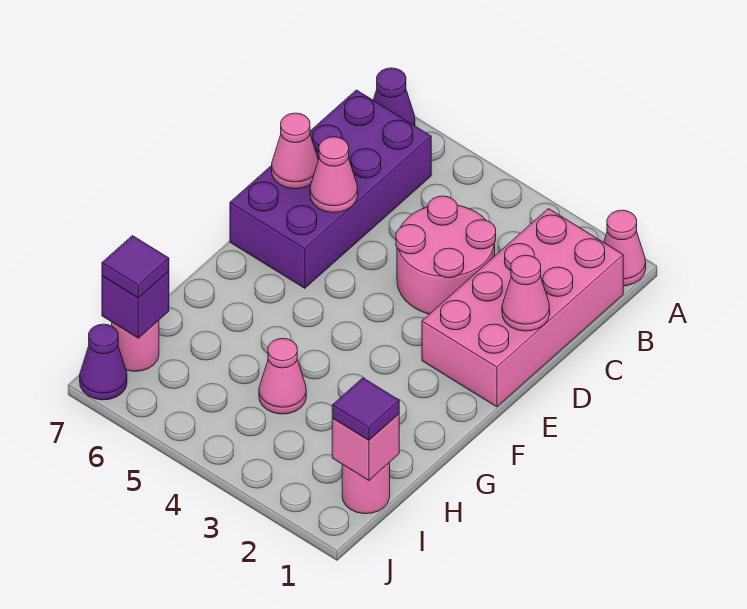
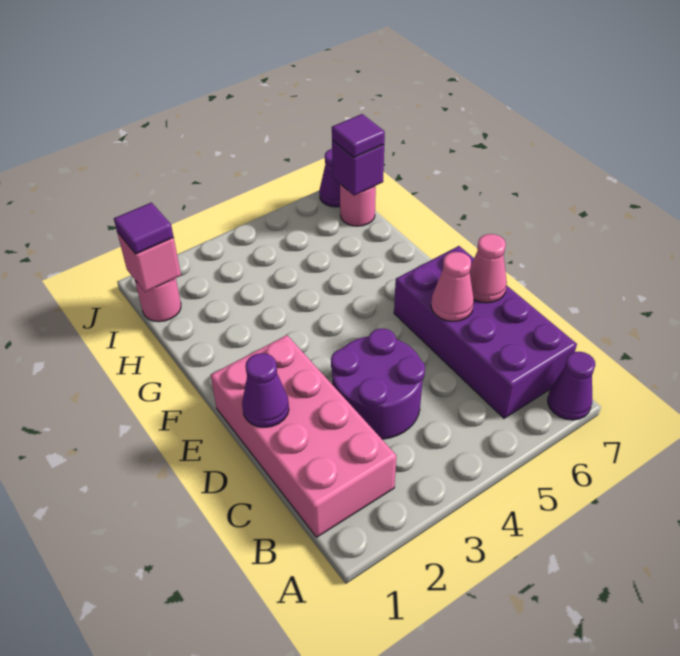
pink cone A1 level 1 -> none
pink round brick C3:D4 level 1 -> purple round brick C3:D4 level 1
pink cone D1 level 2 -> purple cone D1 level 2
pink cone H4 level 1 -> none

